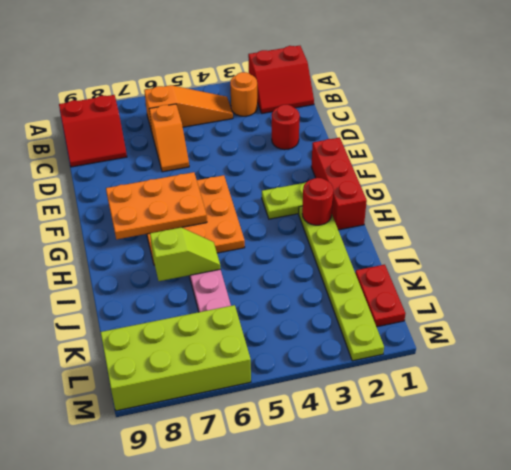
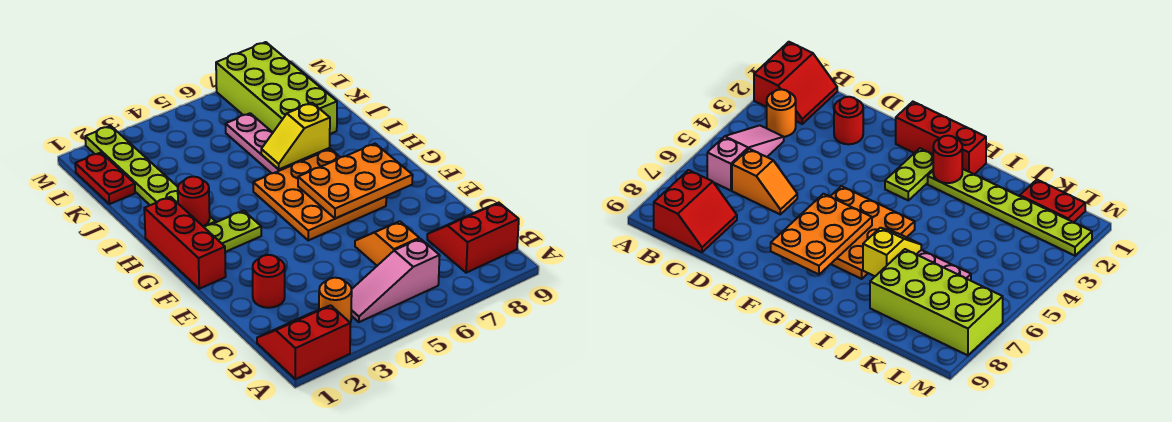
orange slope B4:B6 level 1 top 6 -> pink slope B4:B6 level 1 top 6
lime slope I6:I7 level 2 top 7 -> yellow slope I6:I7 level 2 top 7
lime brick L6:M9 level 1 -> lime brick J7:M8 level 1

